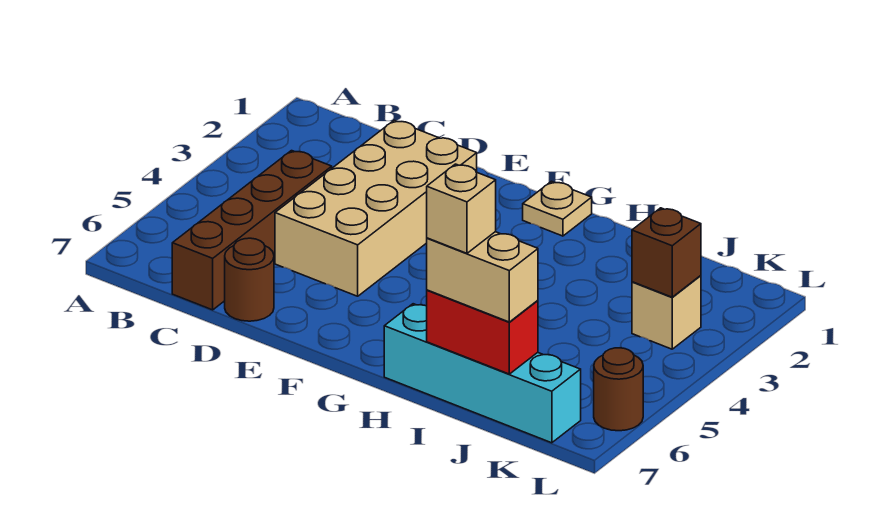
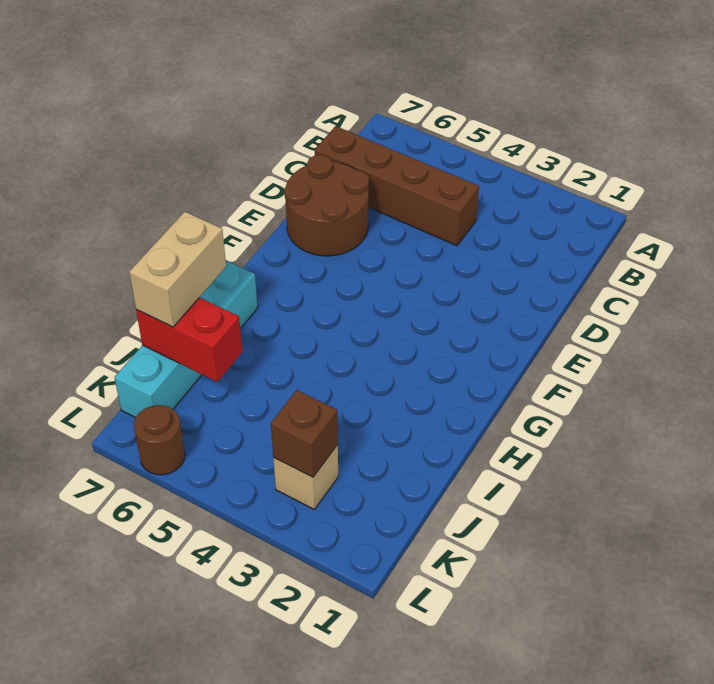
tan brick D2:E5 level 1 -> none
brown round brick D7 level 1 -> brown round brick D6:E7 level 1
tan plate G1 level 1 -> none
red brick I7:J7 level 2 -> red brick J6:J7 level 2
tan brick I7 level 4 -> none

